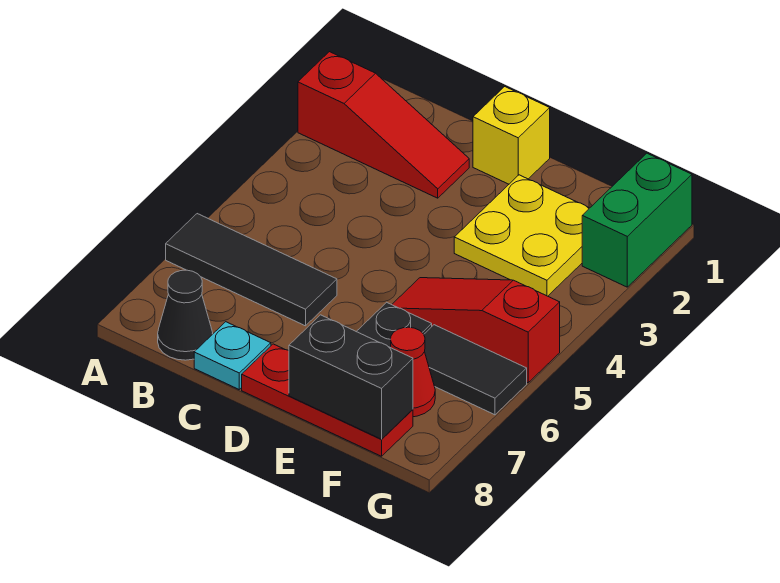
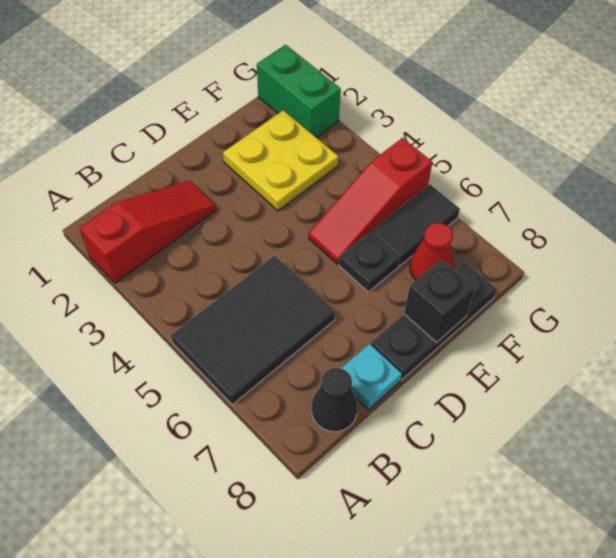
black tile A6:C6 level 1 -> black tile A5:C6 level 1
yellow brick D1 level 1 -> none
red plate D8:F8 level 1 -> black plate D8:F8 level 1
black brick E8:F8 level 2 -> black brick E8 level 2

